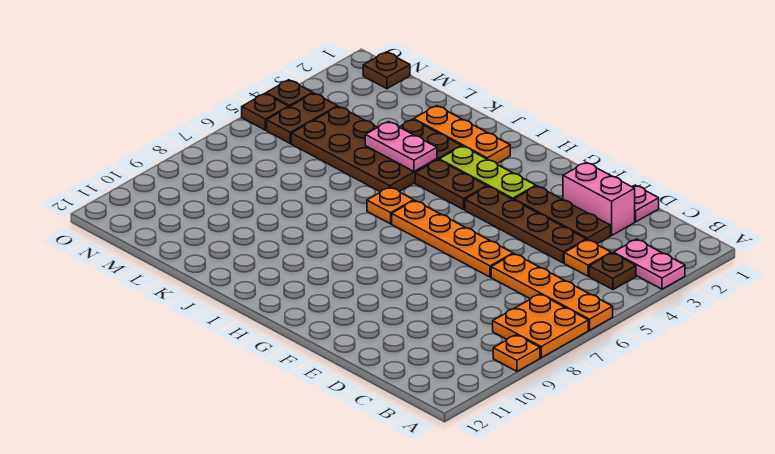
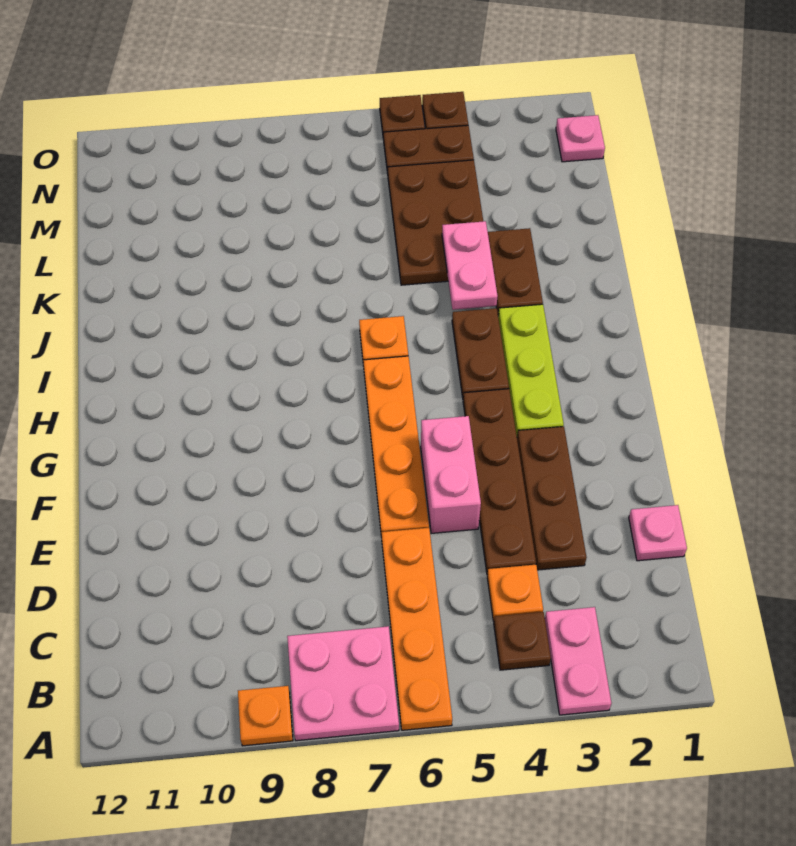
orange plate A7:B8 level 1 -> pink plate A7:B8 level 1
pink brick D2:E2 level 1 -> pink brick E5:F5 level 1
orange plate I2:K2 level 1 -> none
brown plate J4:M5 level 1 -> brown plate K4:M5 level 1
brown plate N1 level 1 -> pink plate N1 level 1

